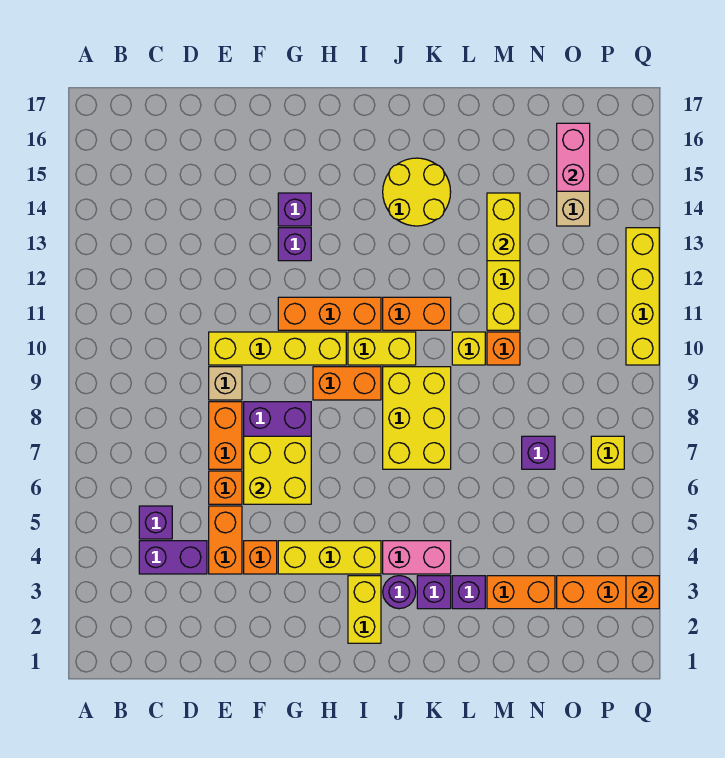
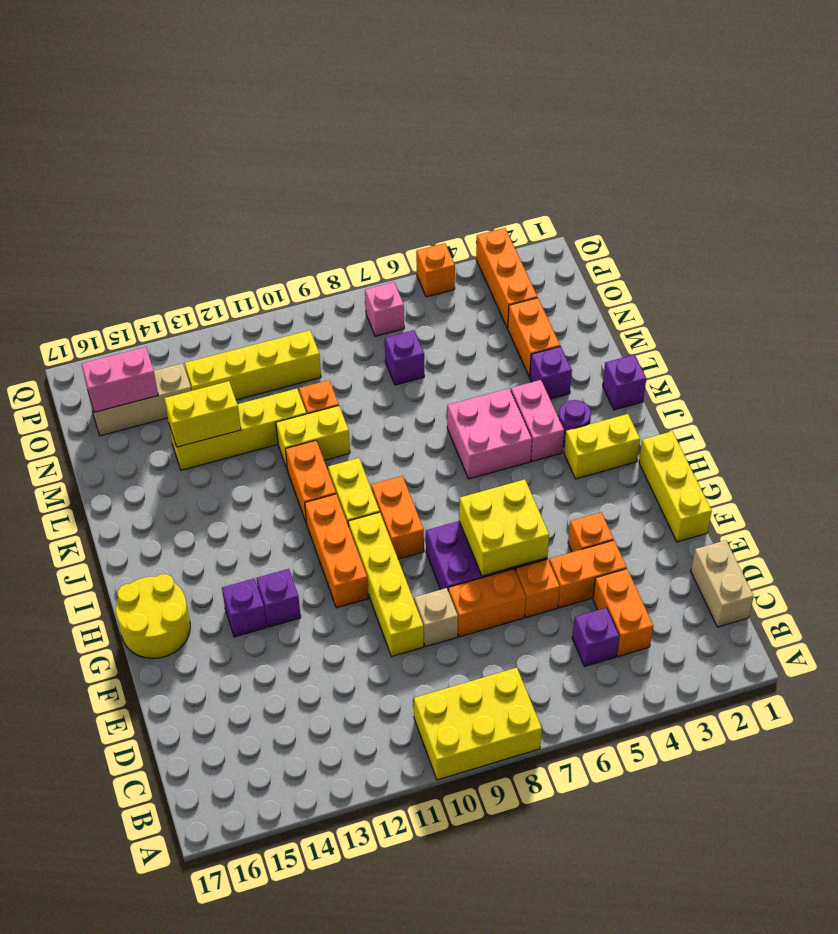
none -> tan brick C1:D1 level 1
purple brick C4:D4 level 1 -> orange brick C4:D4 level 1
yellow brick G4:I4 level 1 -> yellow brick F1:H1 level 1
none -> pink brick J5:K6 level 1
yellow brick J7:K9 level 1 -> yellow brick A8:B10 level 1
yellow round brick J14:K15 level 1 -> yellow round brick G16:H17 level 1
purple brick K3 level 1 -> purple brick K1 level 1
yellow brick L10 level 1 -> yellow brick L10:L11 level 1
yellow brick P7 level 1 -> pink brick P7 level 1
orange brick Q3 level 2 -> orange brick Q5 level 1
yellow brick Q10:Q13 level 1 -> yellow brick O10:O13 level 1

